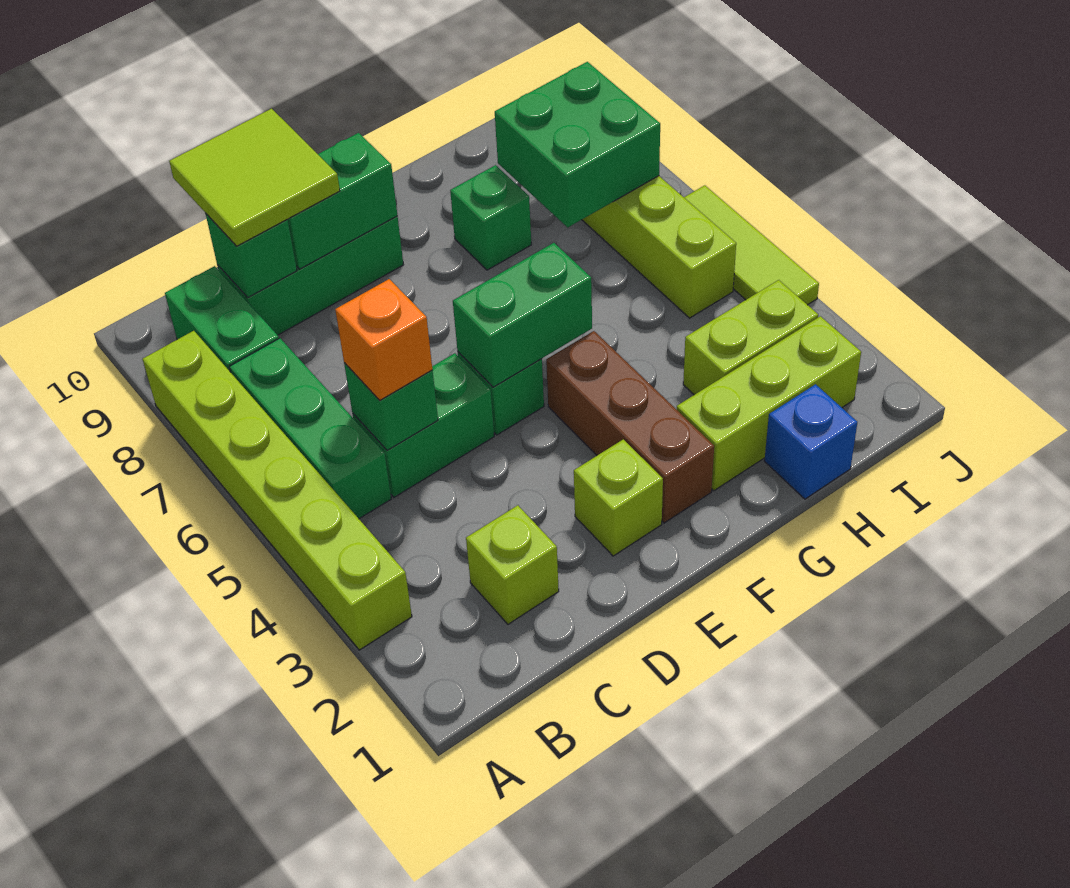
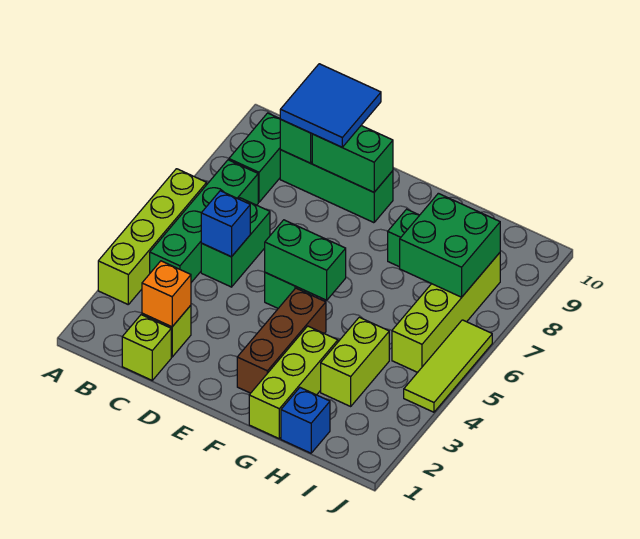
lime brick A3:A8 level 1 -> lime brick A3:A6 level 1
green brick B5:B7 level 1 -> green brick B4:B7 level 1
green brick C5:D5 level 1 -> green brick C5:C6 level 1
green brick C5 level 2 -> blue brick C5 level 2
orange brick C5 level 3 -> orange brick C2 level 2
lime tile C9:D10 level 3 -> blue tile C9:D10 level 3
lime brick E2 level 1 -> lime brick C1 level 1
lime brick G2:I2 level 1 -> lime brick G1:G3 level 1
lime brick H3:I3 level 1 -> lime brick H3:H4 level 1

